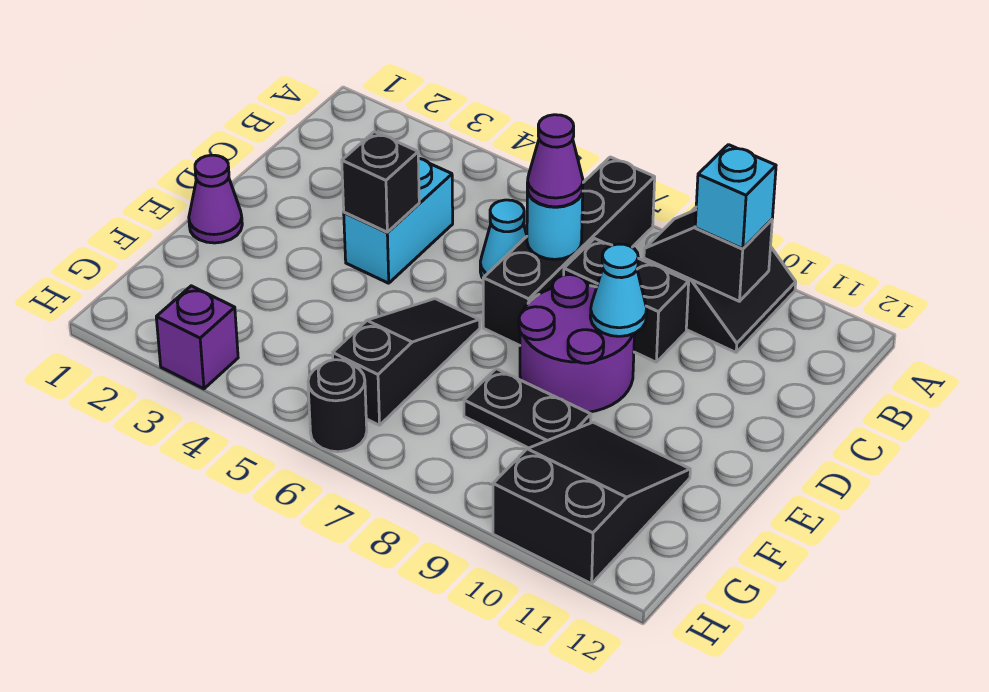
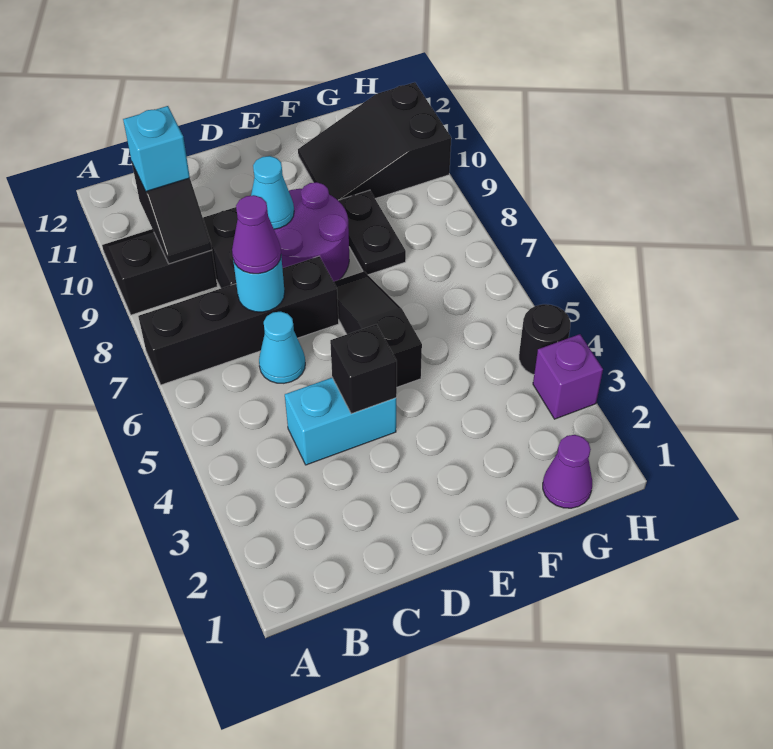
purple cone E1 level 1 -> purple cone G1 level 1
black slope E6:G6 level 1 top G -> black slope E5:E7 level 1 top 5
black round brick H6 level 1 -> black round brick H4 level 1

